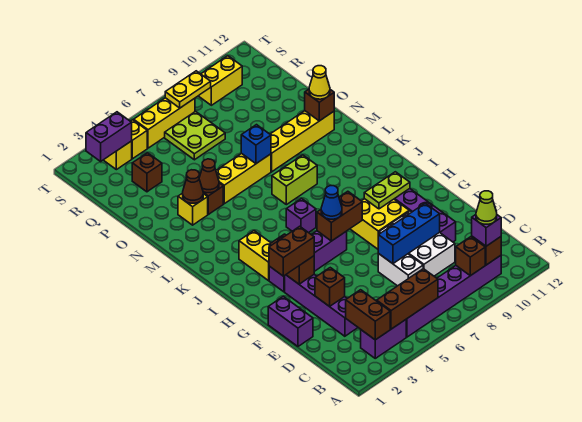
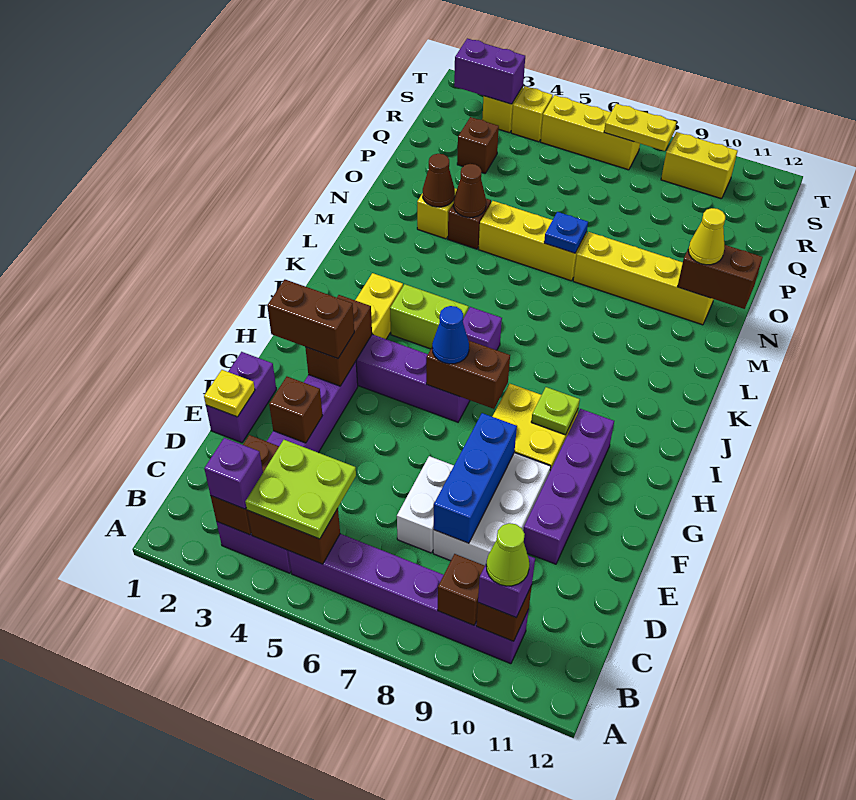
none -> purple brick B3 level 3
brown brick B4:B6 level 2 -> brown brick B4:B5 level 2
none -> yellow plate E1 level 2
blue brick E7:E9 level 2 -> blue brick D8:F8 level 2
lime plate H9:H10 level 2 -> lime plate H9 level 2
lime brick L7:L8 level 1 -> lime brick J4:J5 level 1
blue brick N7 level 2 -> blue plate N7 level 2
brown brick N11 level 2 -> brown brick N11:N12 level 2
lime plate Q6:R7 level 1 -> lime plate B4:C5 level 3

